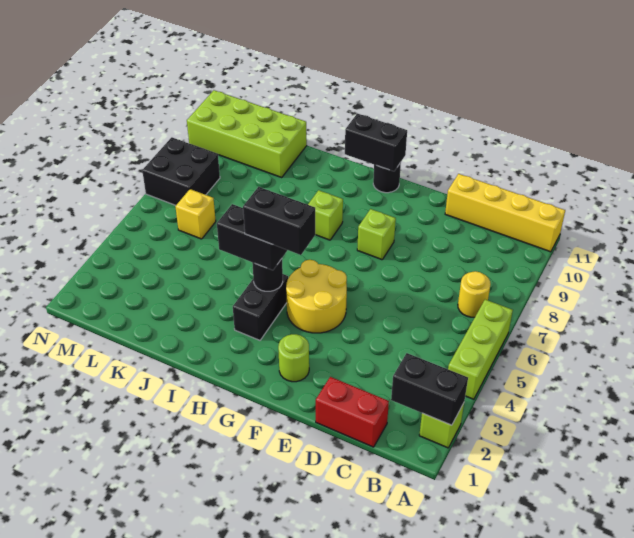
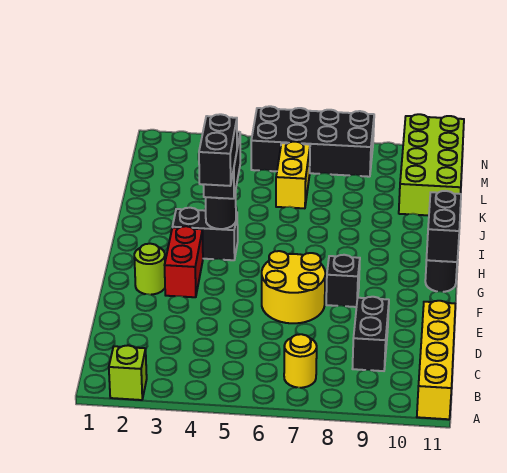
black brick A2:B2 level 2 -> black brick C9:D9 level 1
lime brick A4:A6 level 1 -> none
red brick C1:D1 level 1 -> red brick F3:G3 level 1
yellow round brick F4:G5 level 1 -> yellow round brick E6:F7 level 1
lime brick F8 level 1 -> black brick F8 level 1
lime brick H8 level 1 -> none
yellow brick L6 level 1 -> yellow brick K6:L6 level 1
black brick M7:N8 level 1 -> black brick M5:N8 level 1

